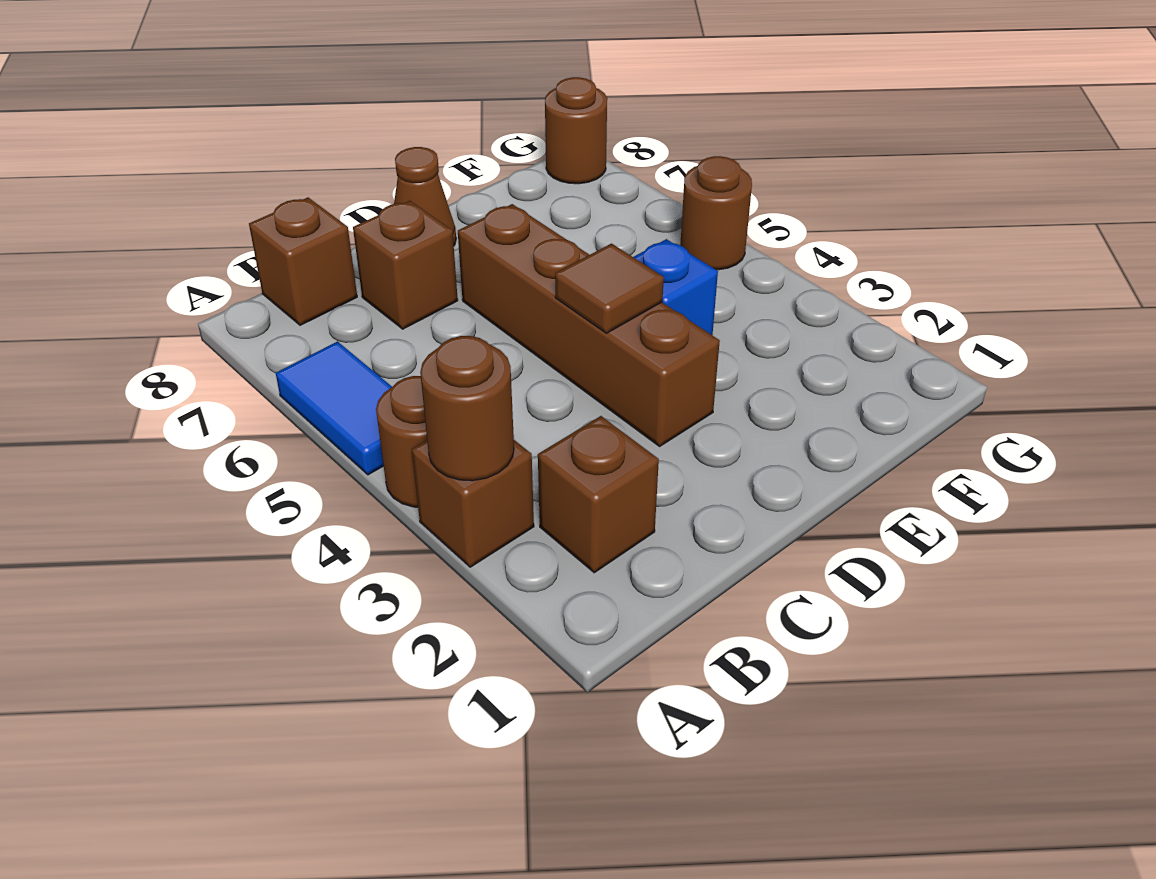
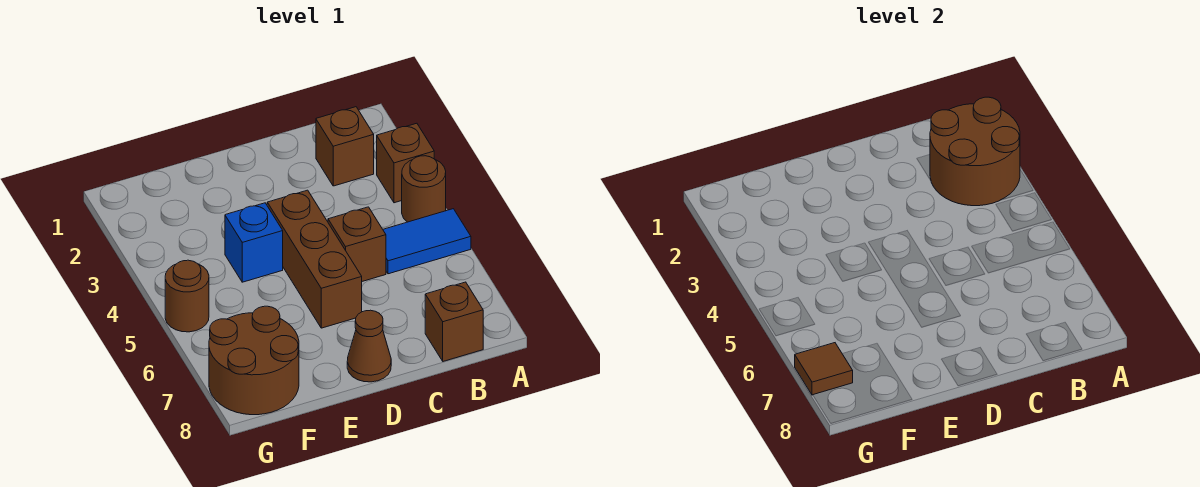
brown round brick A3 level 2 -> brown round brick A2:B3 level 2
blue tile A5:A6 level 1 -> blue tile A5:B5 level 1
brown brick C7 level 1 -> brown brick C5 level 1
brown brick D3:D6 level 1 -> brown brick D4:D6 level 1
brown tile D4 level 2 -> brown tile G7 level 2
brown round brick G8 level 1 -> brown round brick F7:G8 level 1

